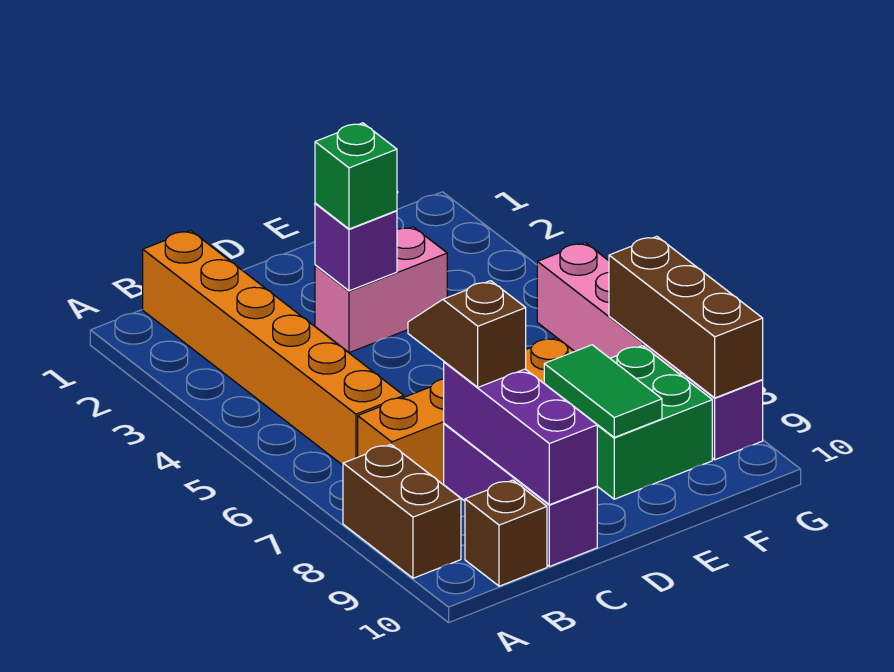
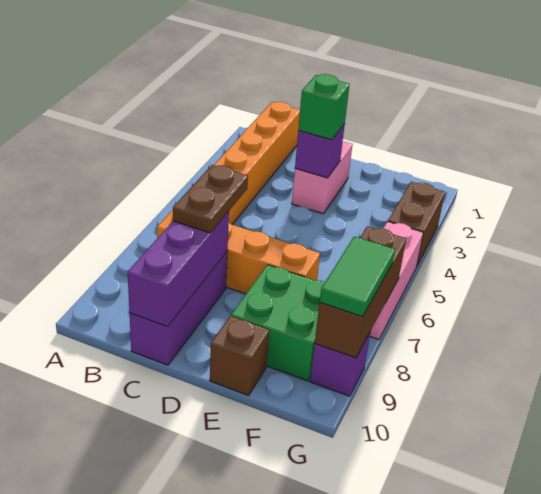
brown brick A8:A9 level 1 -> brown brick G3:G4 level 1
brown brick B10 level 1 -> brown brick E10 level 1
brown slope C7:C8 level 3 top 8 -> brown plate C7:C8 level 3
pink brick D3:E3 level 1 -> pink brick D2:D3 level 1
green tile E8:E9 level 2 -> green tile G8:G9 level 3

